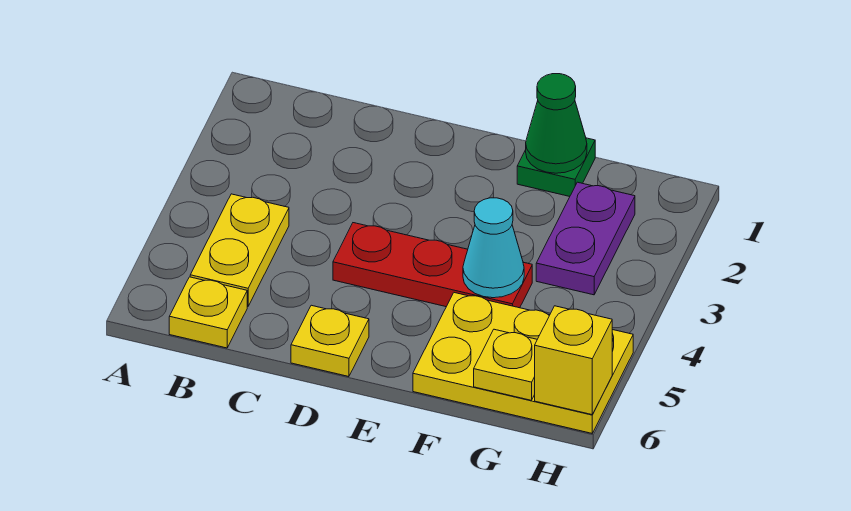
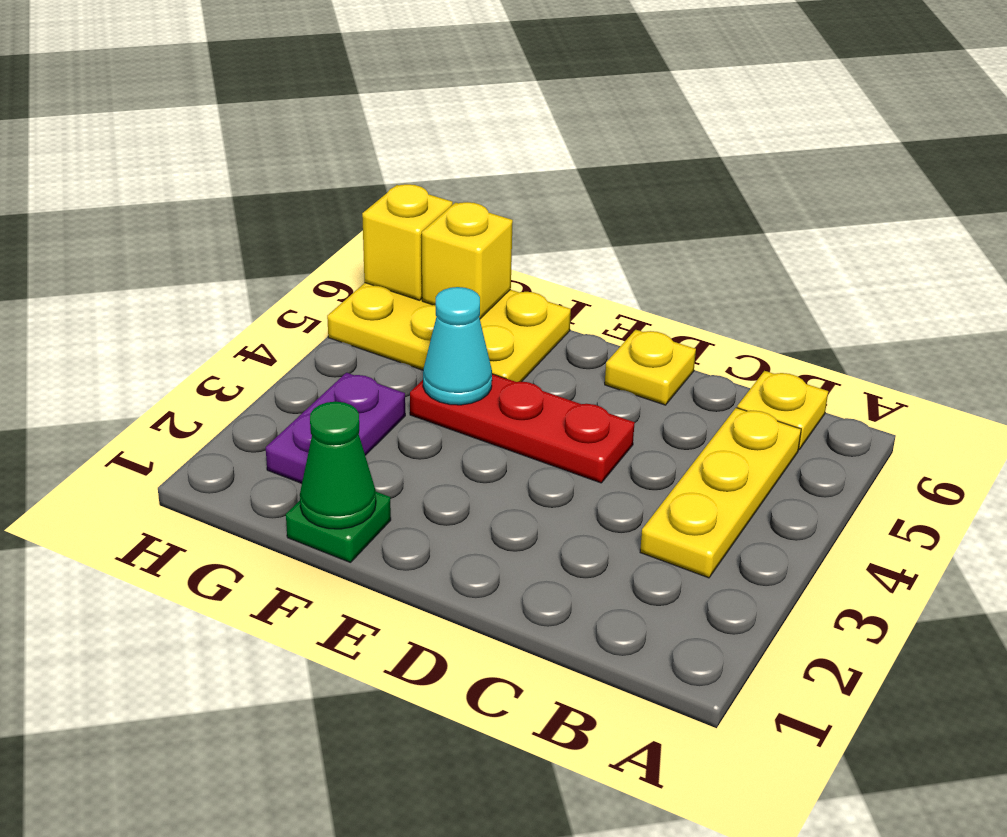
yellow plate B4:B5 level 1 -> yellow plate B3:B5 level 1
yellow plate G6 level 2 -> yellow brick G6 level 2

